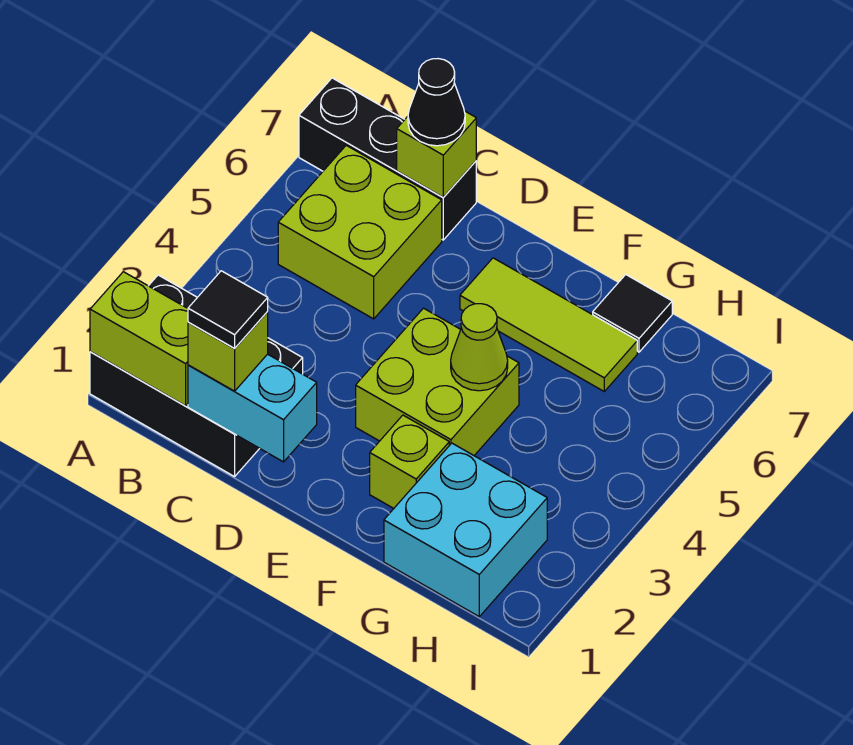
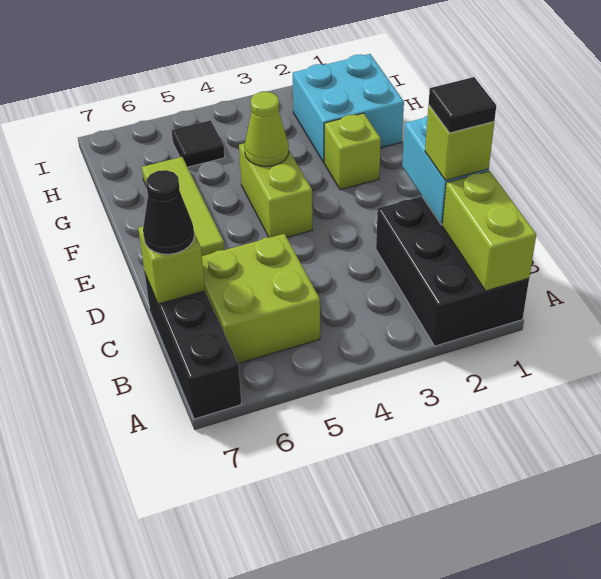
lime brick E3:F4 level 1 -> lime brick E4:F4 level 1
black tile G7 level 1 -> black tile H5 level 1

